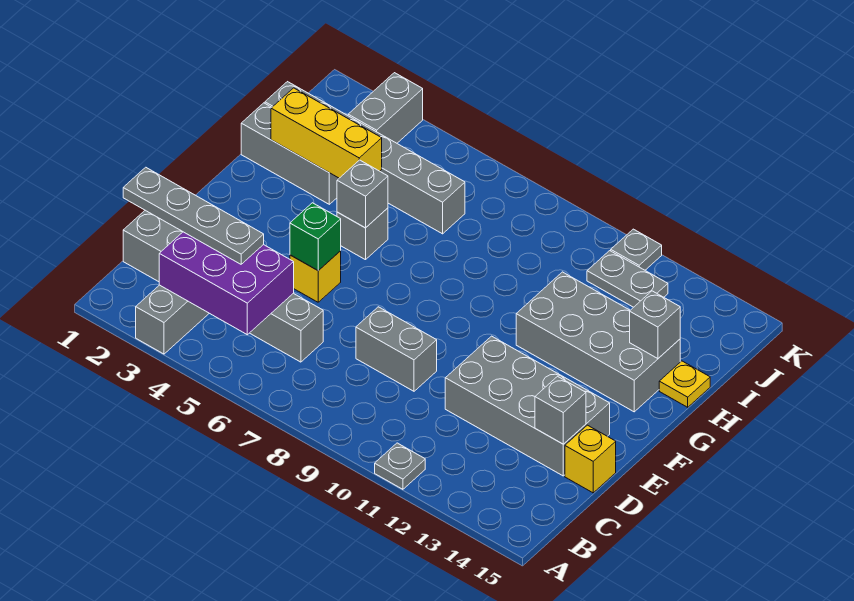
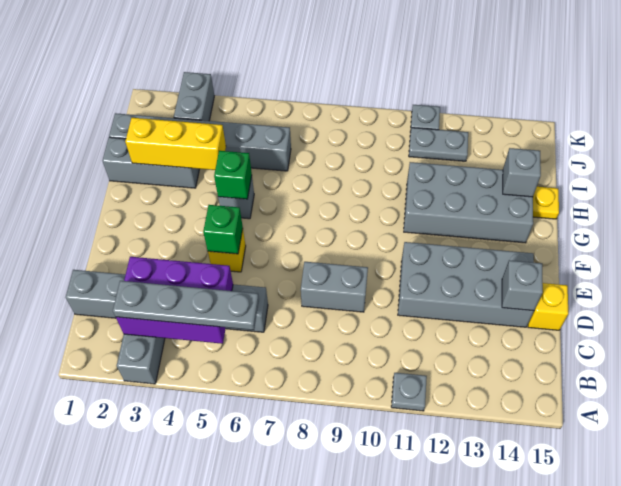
grey plate C1:C4 level 3 -> grey plate B3:B6 level 3
grey brick G5 level 2 -> green brick G5 level 2

